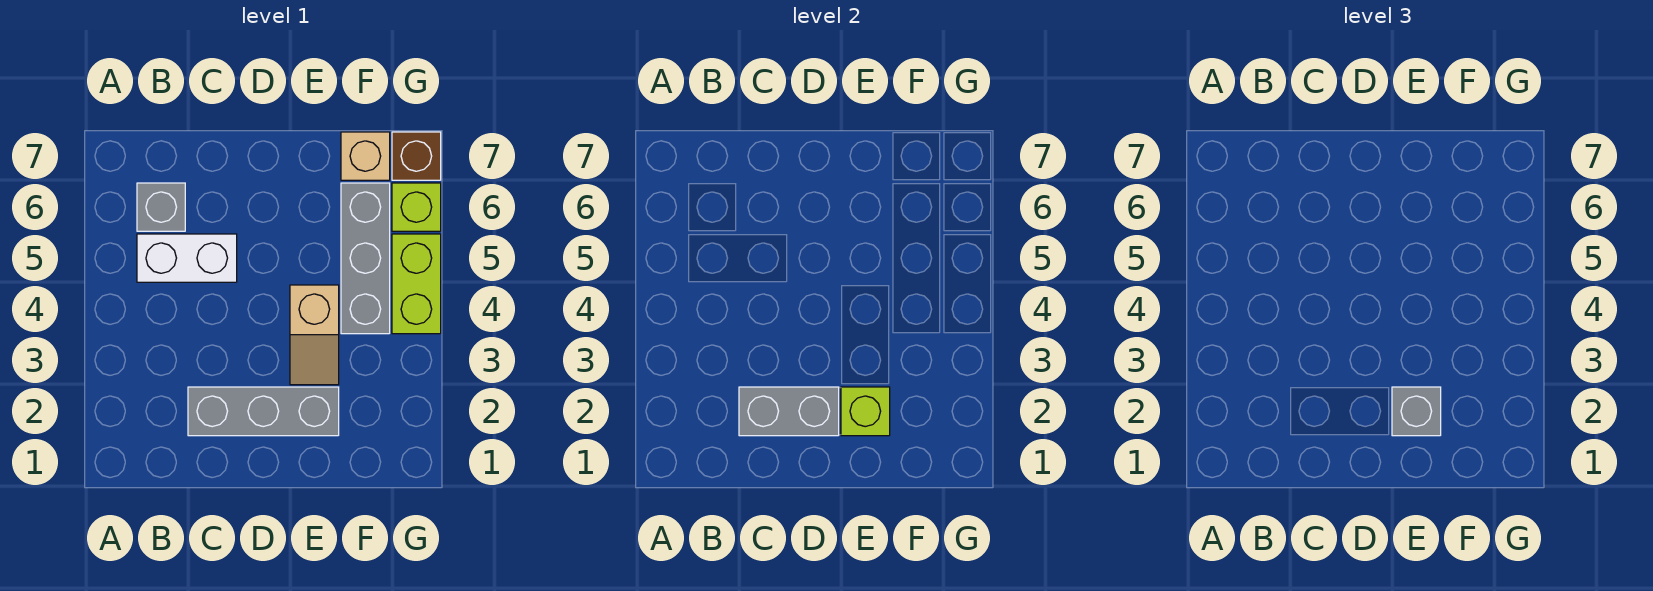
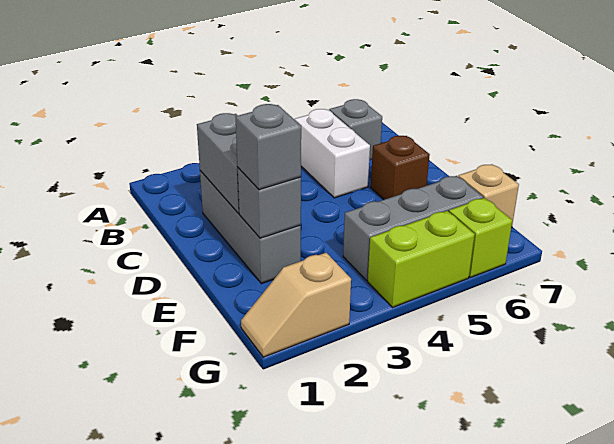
lime brick E2 level 2 -> grey brick E2 level 2
tan slope E3:E4 level 1 top 4 -> tan slope G1:G2 level 1 top 2
brown brick G7 level 1 -> brown brick D6 level 1

